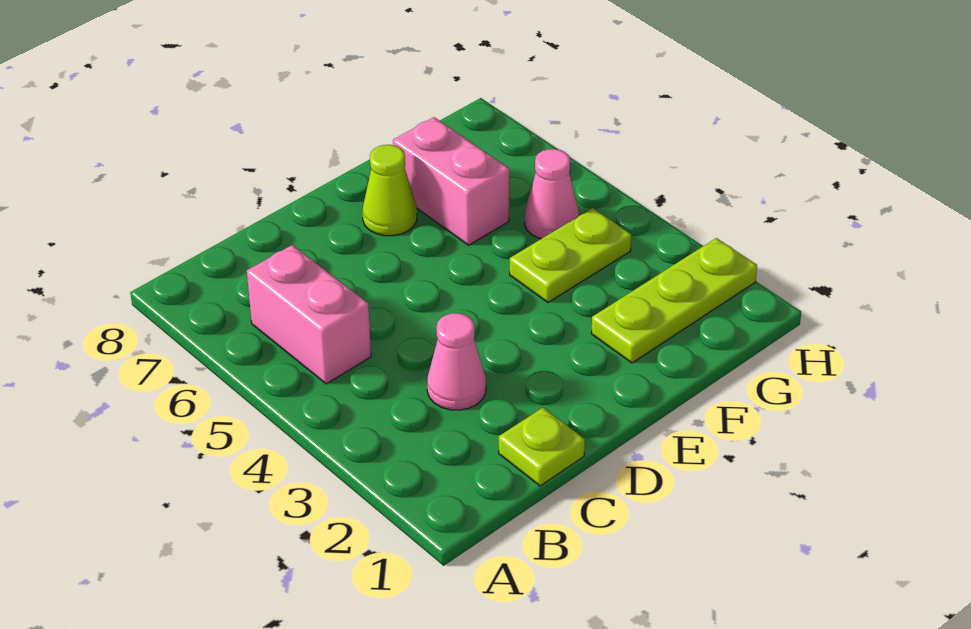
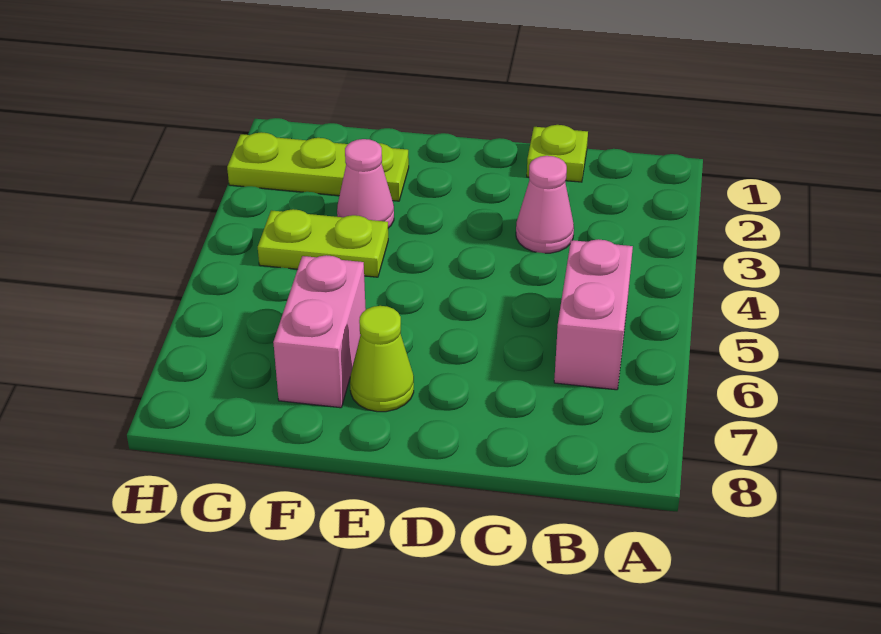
pink cone G5 level 1 -> pink cone F3 level 1

